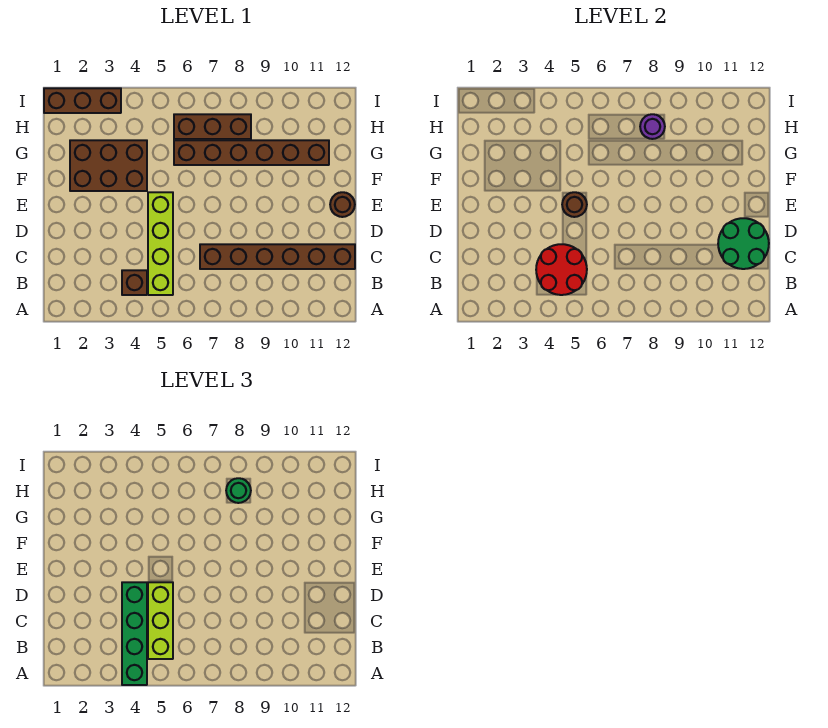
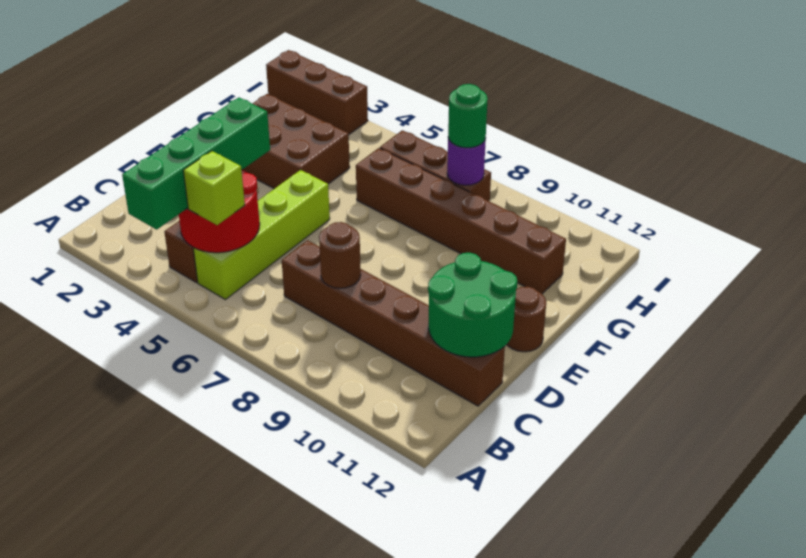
lime brick B5:D5 level 3 -> lime brick B5 level 3
brown round brick E5 level 2 -> brown round brick C8 level 2

